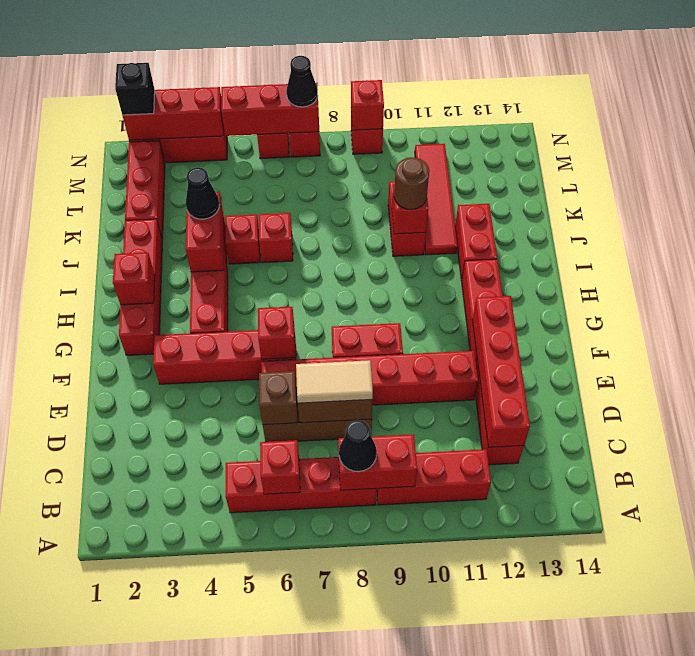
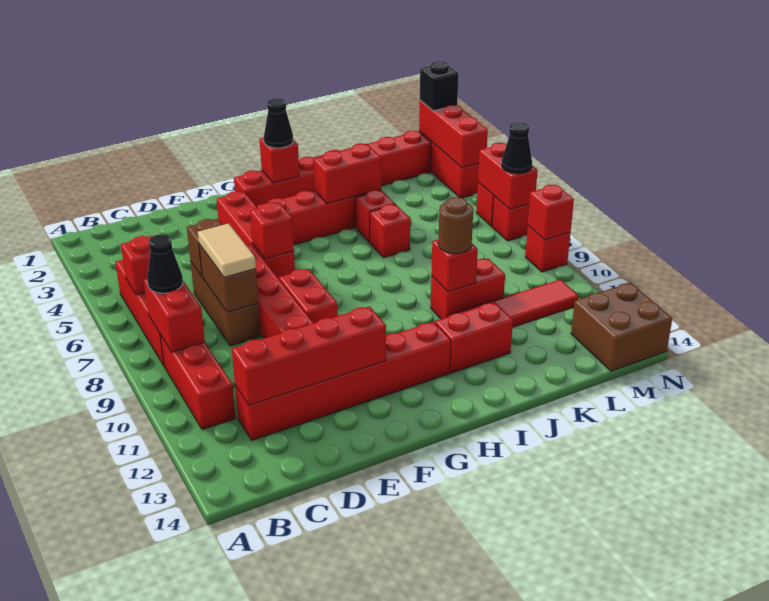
black cone J4 level 3 -> black cone H2 level 3
none -> brown brick M13:N14 level 1
red brick N5:N7 level 2 -> red brick N6:N7 level 2

